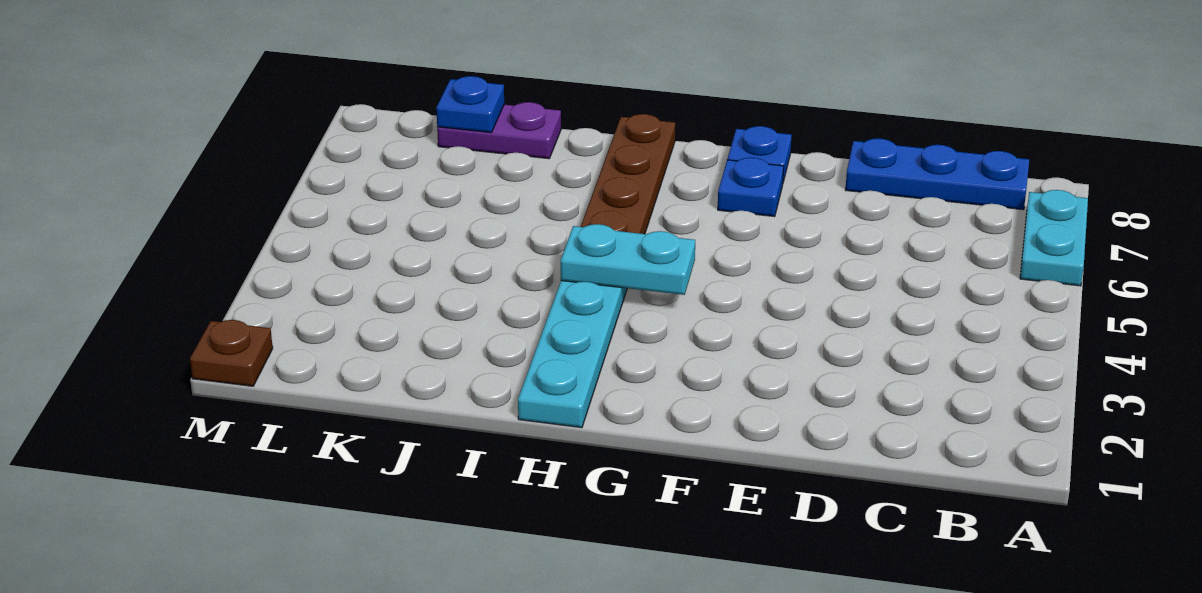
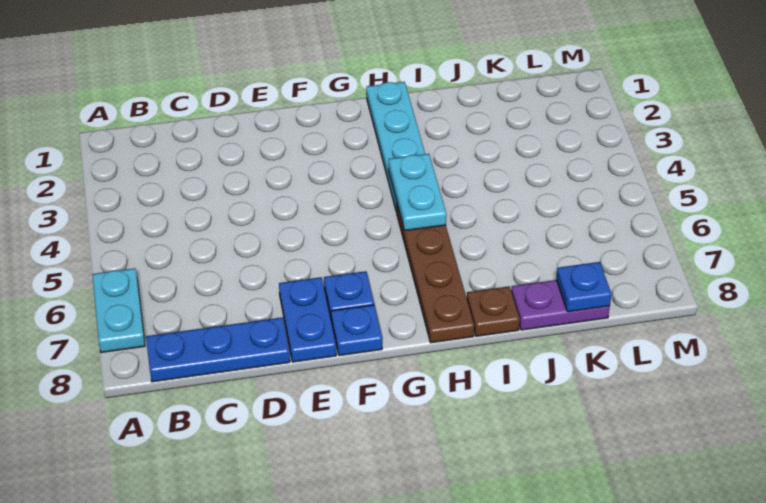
none -> blue plate E7:E8 level 1
cyan plate G4:H4 level 2 -> cyan plate H4:H5 level 2
brown plate M1 level 1 -> brown plate I8 level 1

